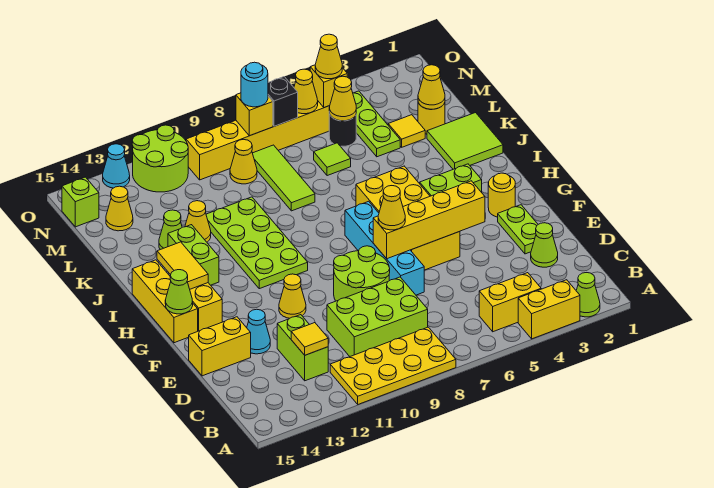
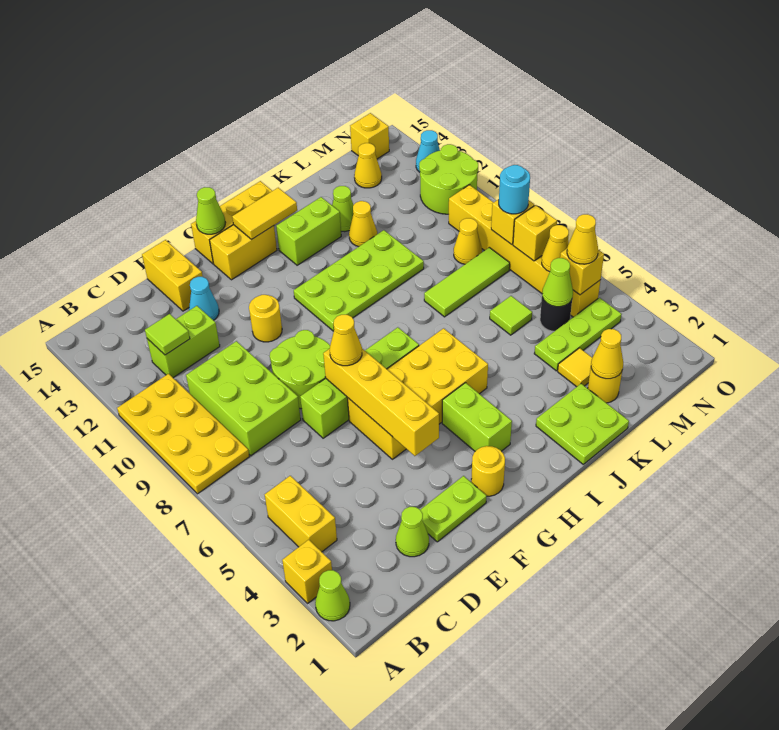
yellow brick A3:A4 level 1 -> yellow brick A3 level 1
yellow tile C12 level 2 -> lime tile C12 level 2
cyan brick E7:H7 level 1 -> lime brick E7:H7 level 1
yellow cone F11 level 1 -> yellow round brick F11 level 1
lime tile J1:K2 level 1 -> lime plate J1:K2 level 1
yellow cone M5 level 2 -> lime cone M5 level 2
black brick N7 level 2 -> yellow brick N7 level 2
lime brick N15 level 1 -> yellow brick N15 level 1

